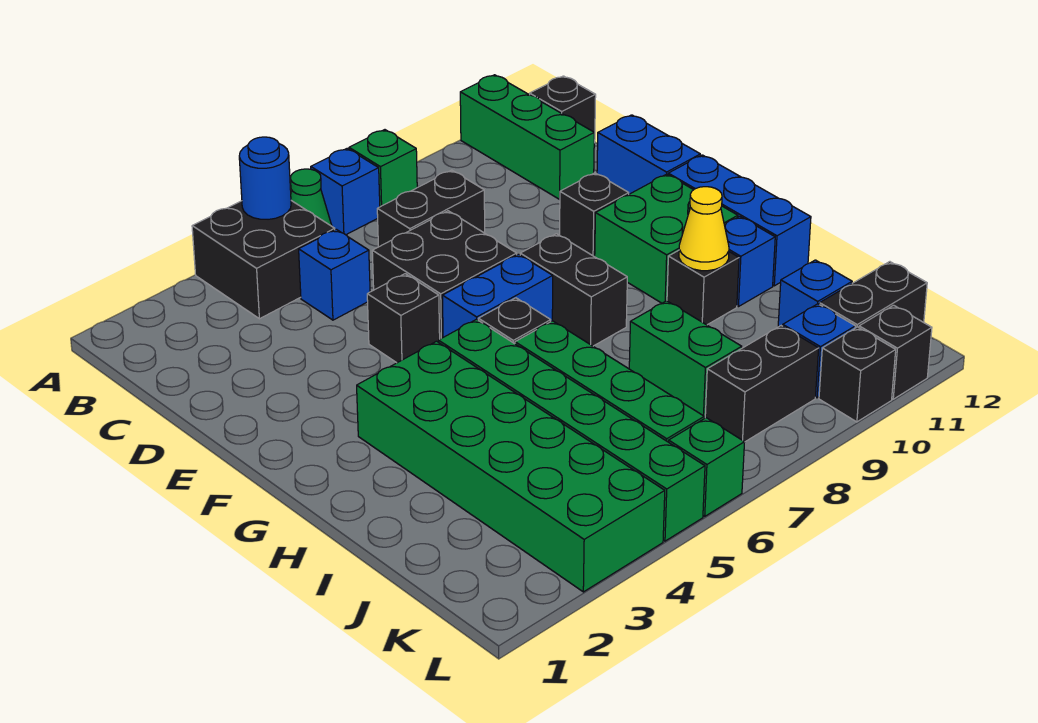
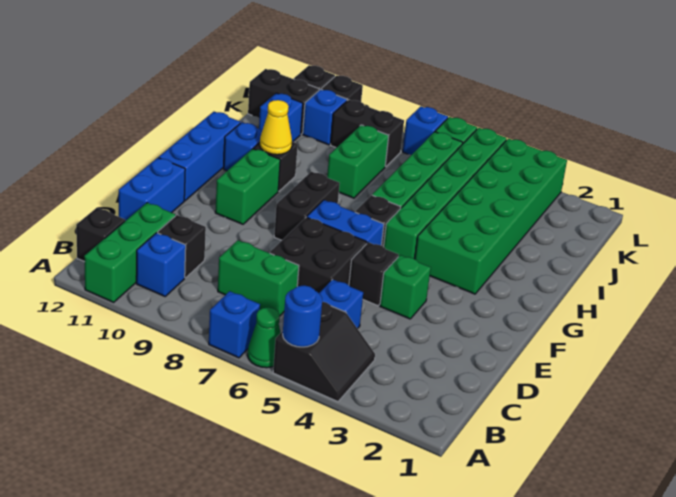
black brick A4:B5 level 1 -> black slope A4:B5 level 1 top 5
green brick A8 level 1 -> green brick E4 level 1
none -> blue brick B10 level 1
black brick C7:C8 level 1 -> green brick C7:C8 level 1
black brick E10 level 1 -> black brick C10 level 1
green brick F10:G11 level 1 -> green brick F10:G10 level 1
none -> blue brick L7 level 1

